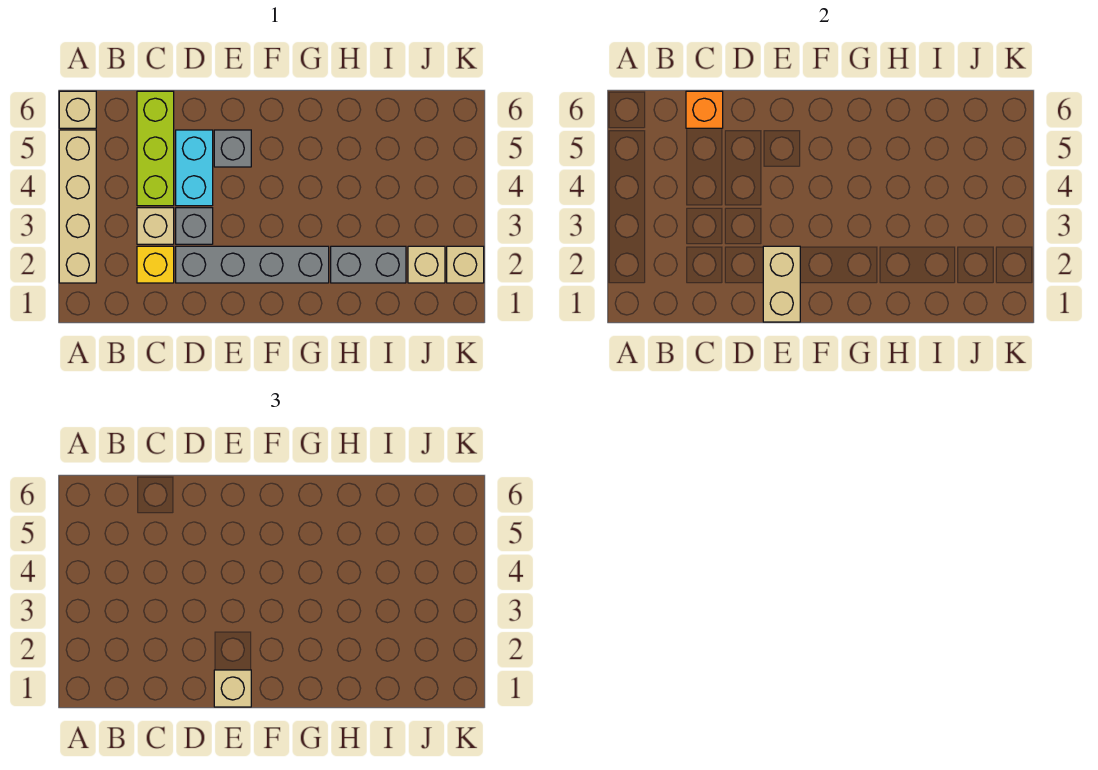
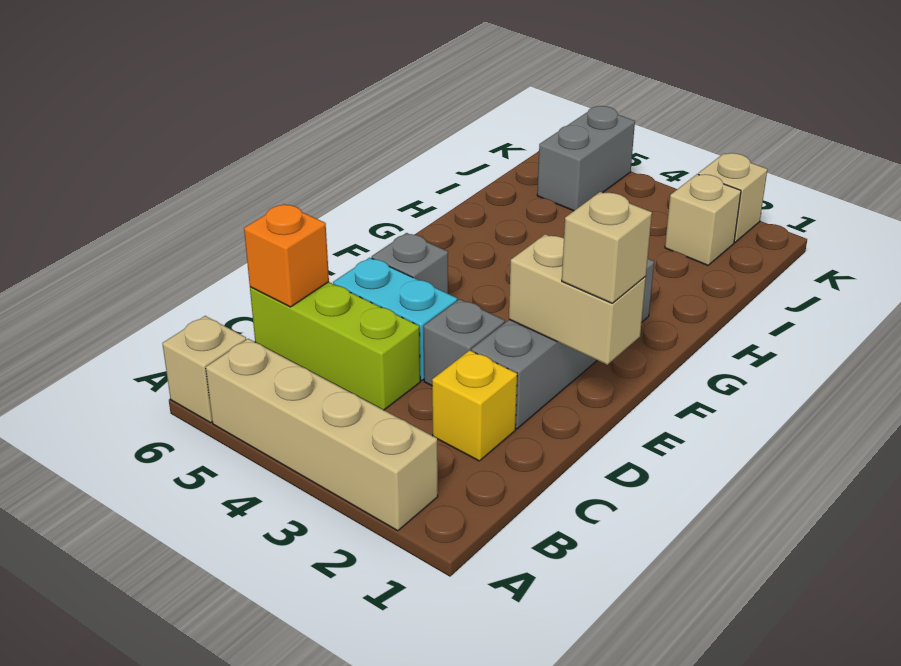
tan brick C3 level 1 -> none
grey brick H2:I2 level 1 -> grey brick J5:K5 level 1

